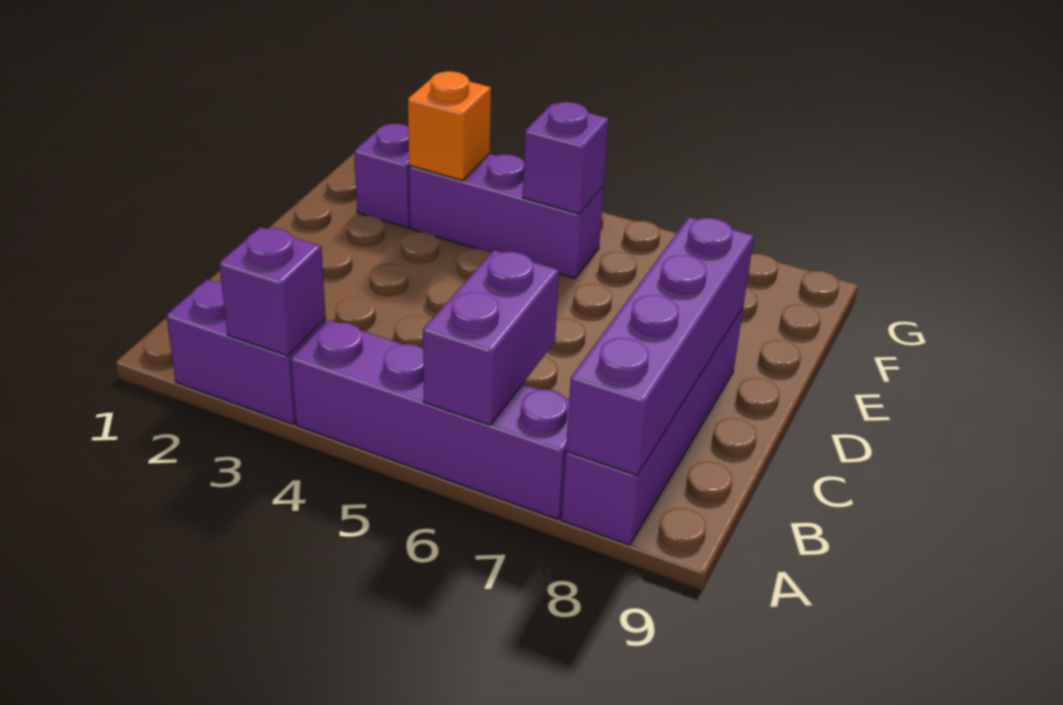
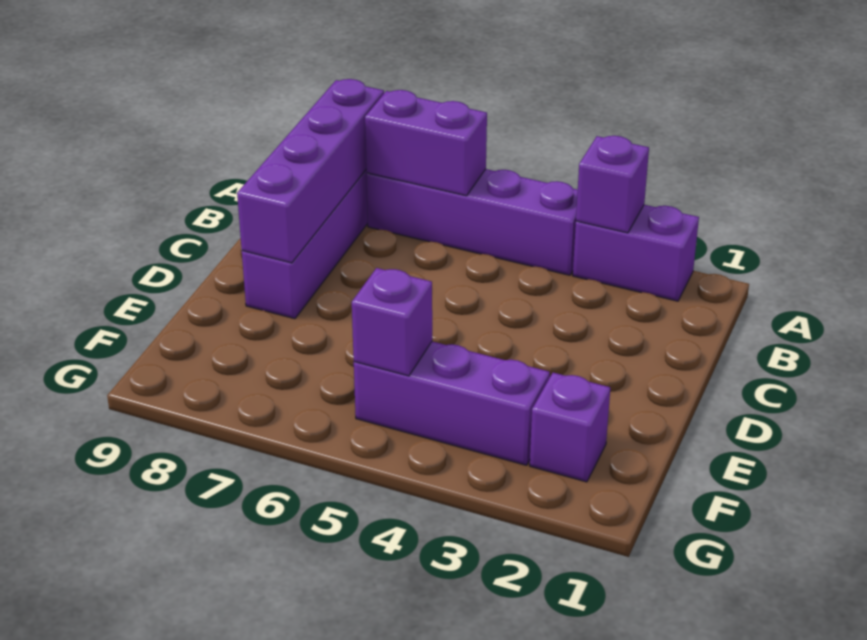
purple brick A6:B6 level 2 -> purple brick A6:A7 level 2
orange brick F3 level 2 -> none

